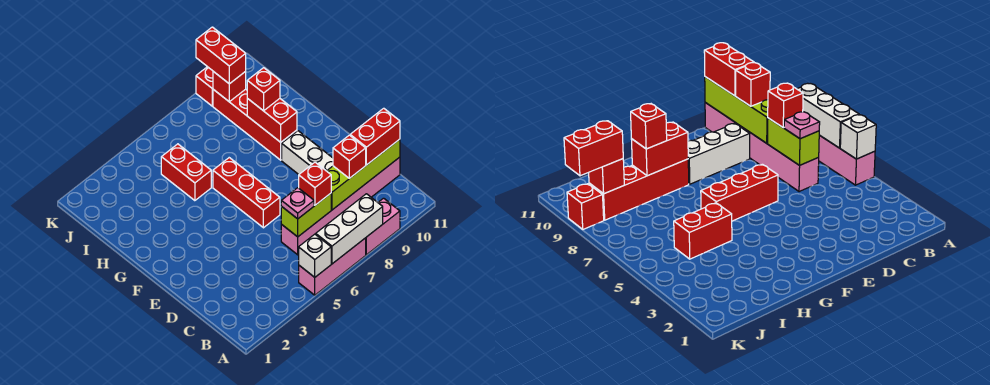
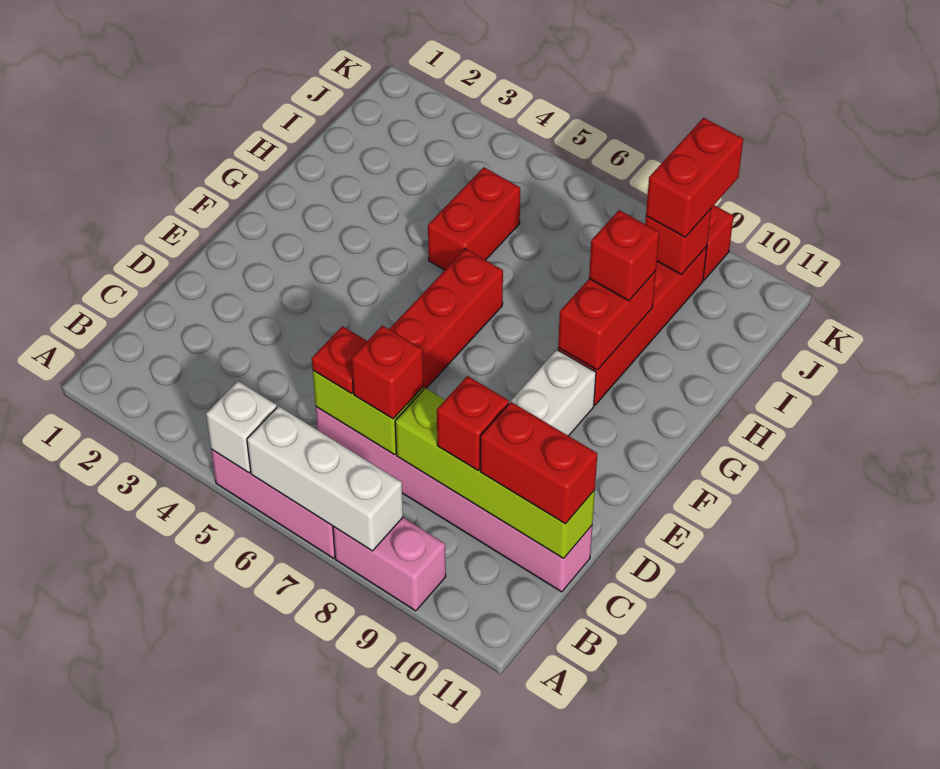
pink plate C6 level 3 -> red plate C6 level 3

